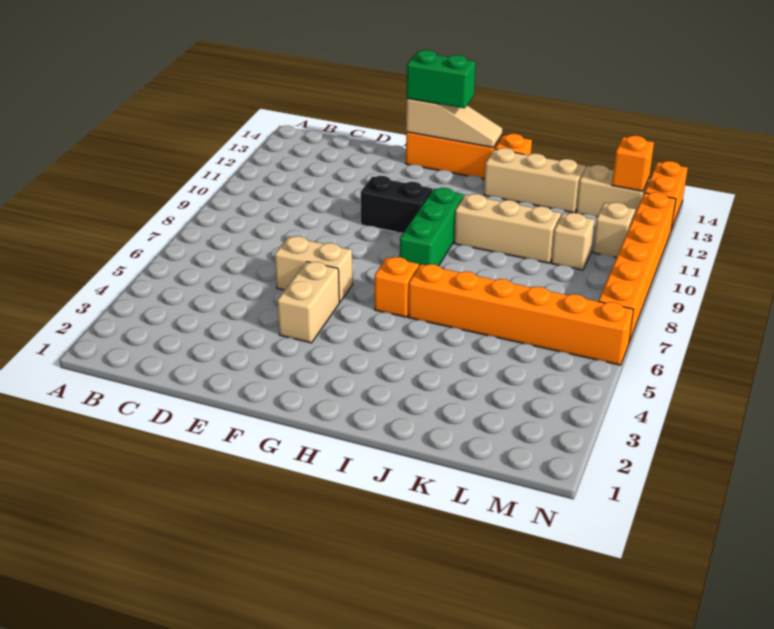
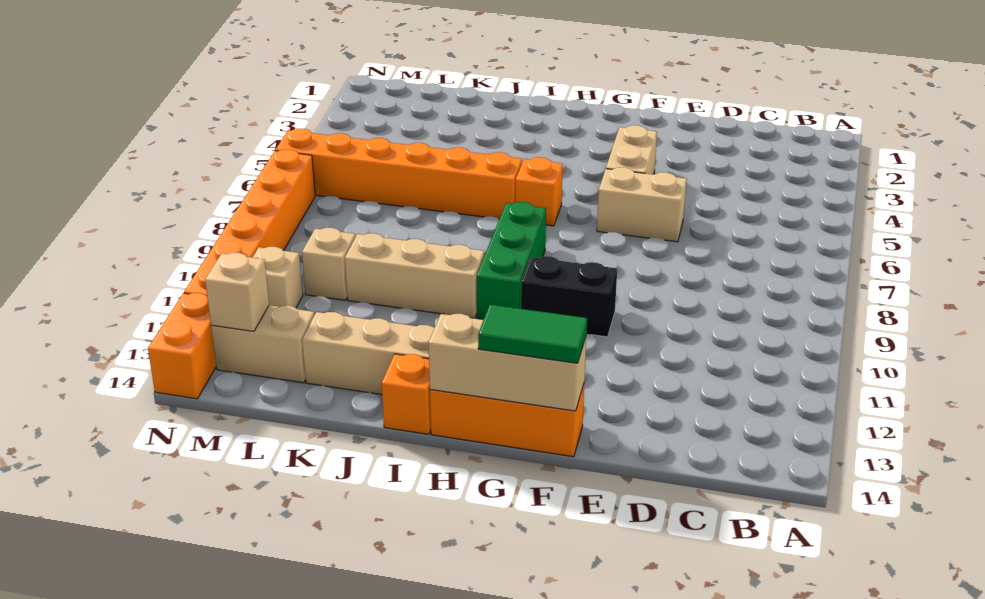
tan slope F14:H14 level 2 top F -> tan brick F14:H14 level 2
green brick F14:G14 level 3 -> green tile F14:G14 level 3
orange brick M13 level 2 -> tan brick M13 level 2

